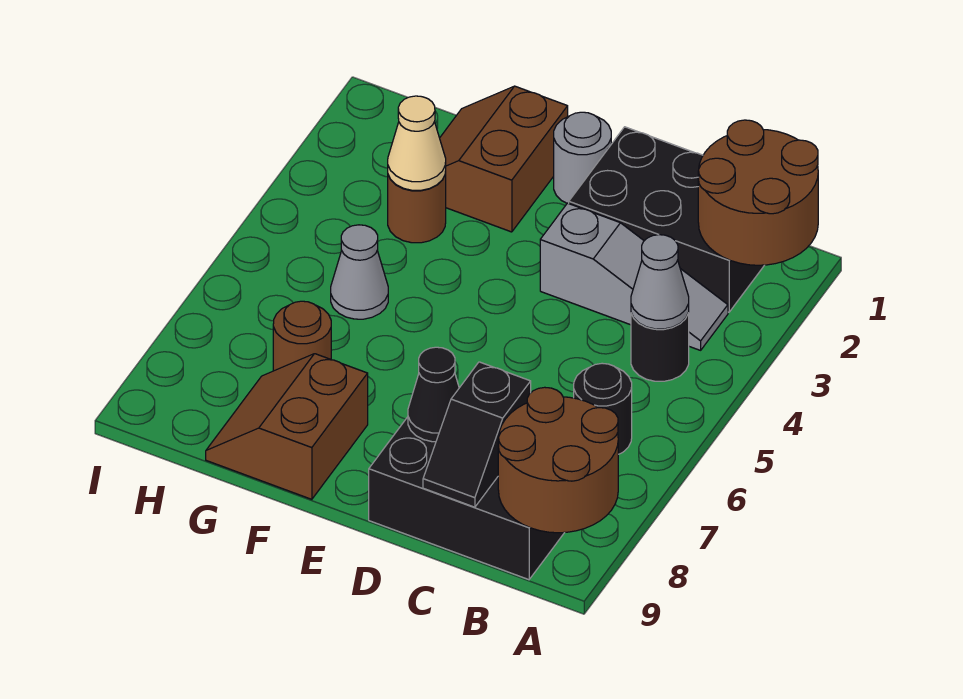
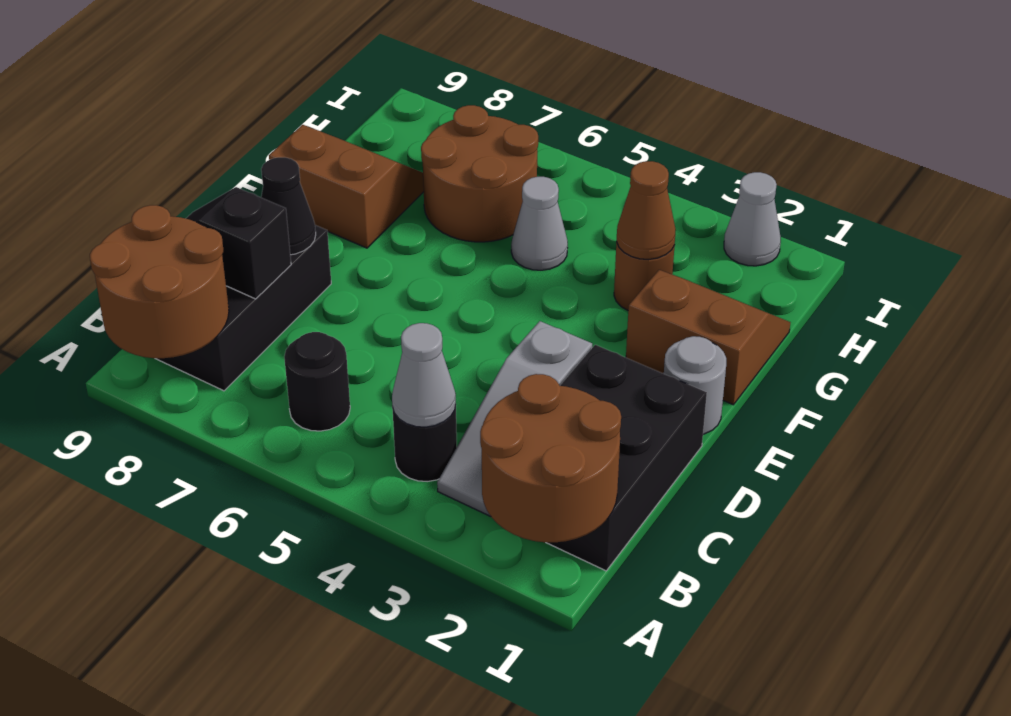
tan cone G3 level 2 -> brown cone G3 level 2
brown round brick G7 level 1 -> brown round brick G6:H7 level 1
none -> grey cone I2 level 1

